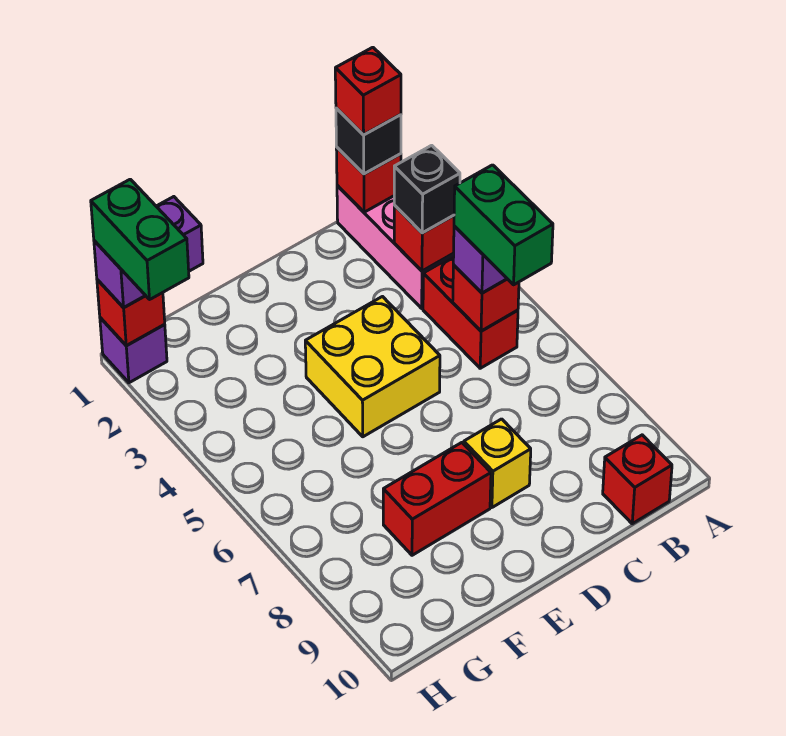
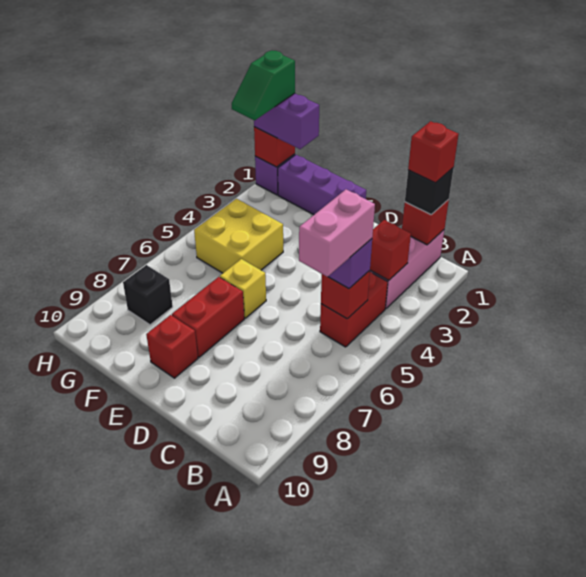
black brick B3 level 3 -> black brick G8 level 1
green brick B5:B6 level 4 -> pink brick B5:B6 level 4
red brick B10 level 1 -> red brick E9 level 1
yellow brick D4:E5 level 1 -> yellow brick F4:G5 level 1
yellow brick D8 level 1 -> yellow brick E6 level 1
none -> purple brick E1:G1 level 1
red brick E8:F8 level 1 -> red brick E7:E8 level 1
green brick H1:H2 level 4 -> green slope H1:H2 level 4 top 1

